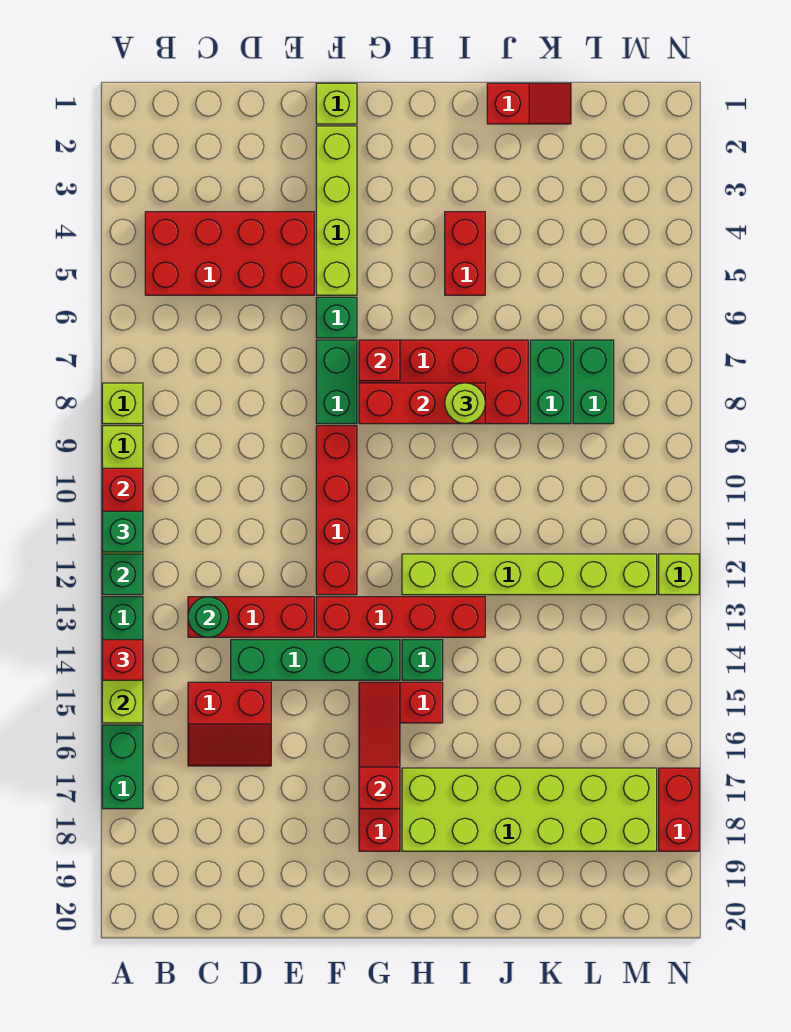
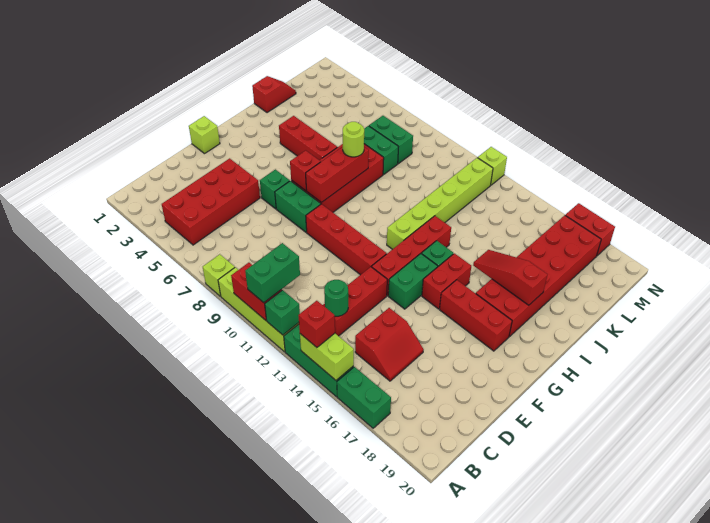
green brick A11 level 3 -> green brick A11:B11 level 3
green brick D14:G14 level 1 -> green brick F14:G14 level 1
lime brick F2:F5 level 1 -> none
red slope G15:G17 level 2 top 17 -> red slope I16:I18 level 2 top 18
lime brick H17:M18 level 1 -> red brick H17:M18 level 1
red brick I4:I5 level 1 -> red brick I4:I6 level 1

